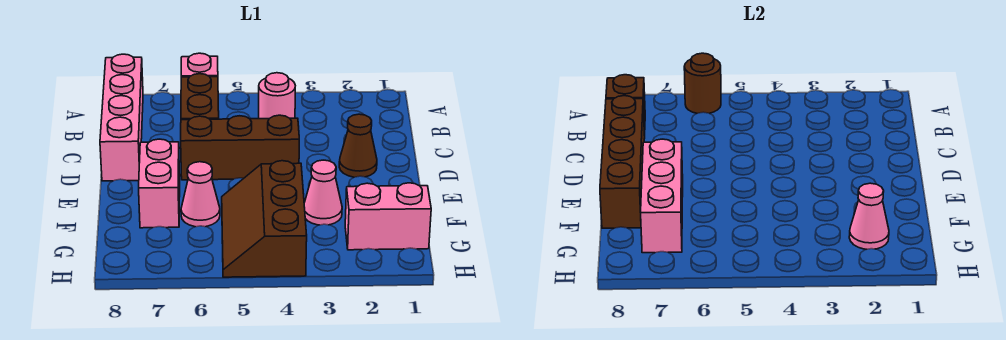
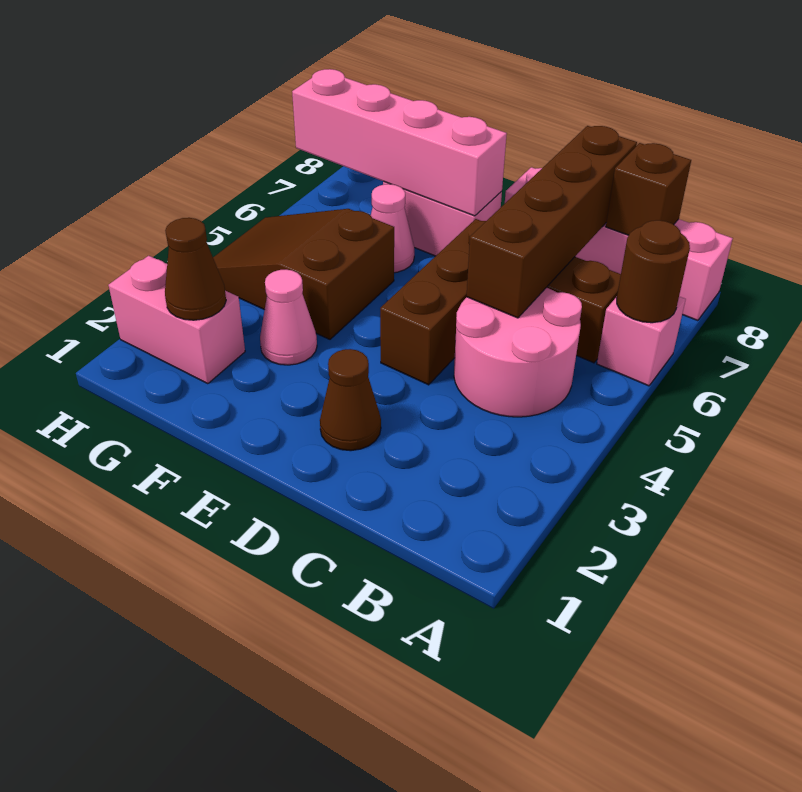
pink round brick B4 level 1 -> pink round brick B4:C5 level 1
brown brick C8:F8 level 2 -> brown brick C5:C8 level 2
pink brick E7:G7 level 2 -> pink brick E7:H7 level 2
brown slope F4:H5 level 1 top 4 -> brown slope F4:H5 level 1 top F
pink brick G1:G2 level 1 -> pink brick G2:H2 level 1
pink cone G2 level 2 -> brown cone G2 level 2

